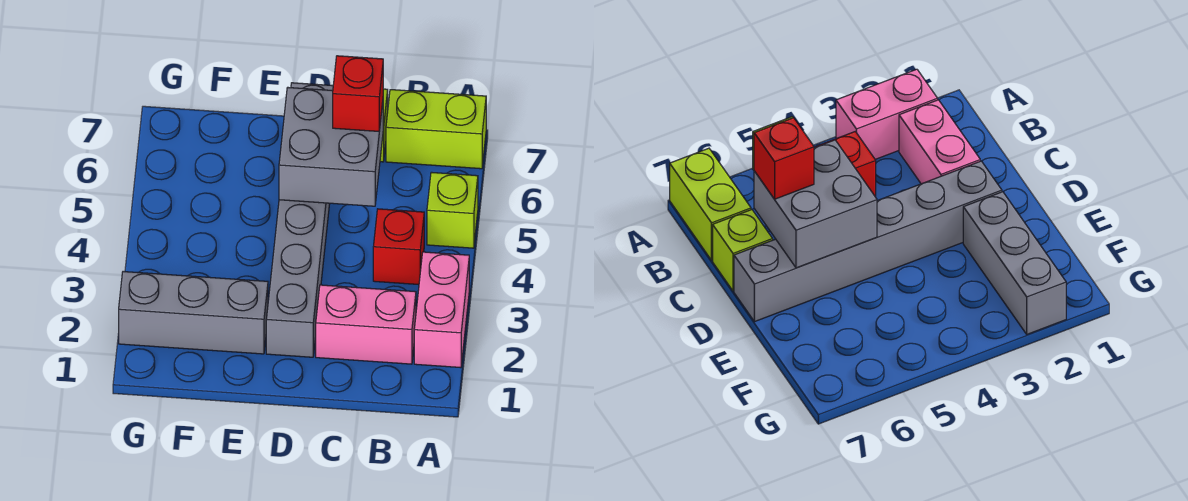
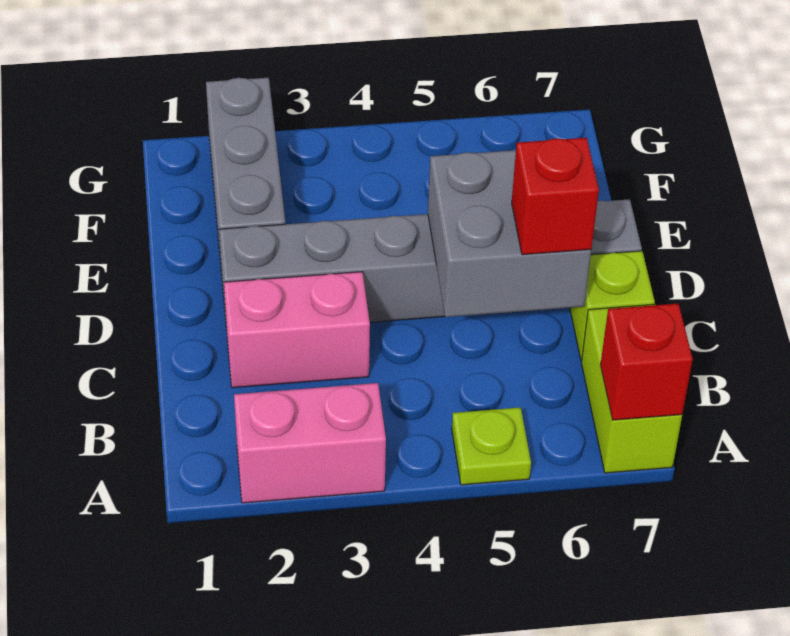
lime brick A5 level 1 -> lime plate A5 level 1
pink brick B2:C2 level 1 -> pink brick C2:C3 level 1
red brick B4 level 1 -> red brick A7 level 2

